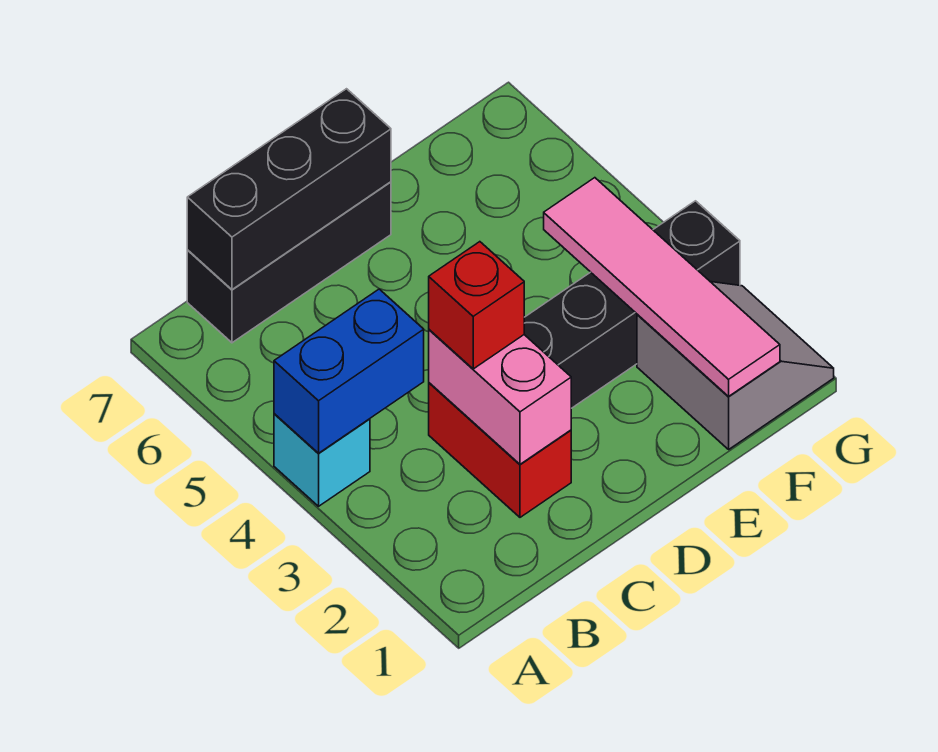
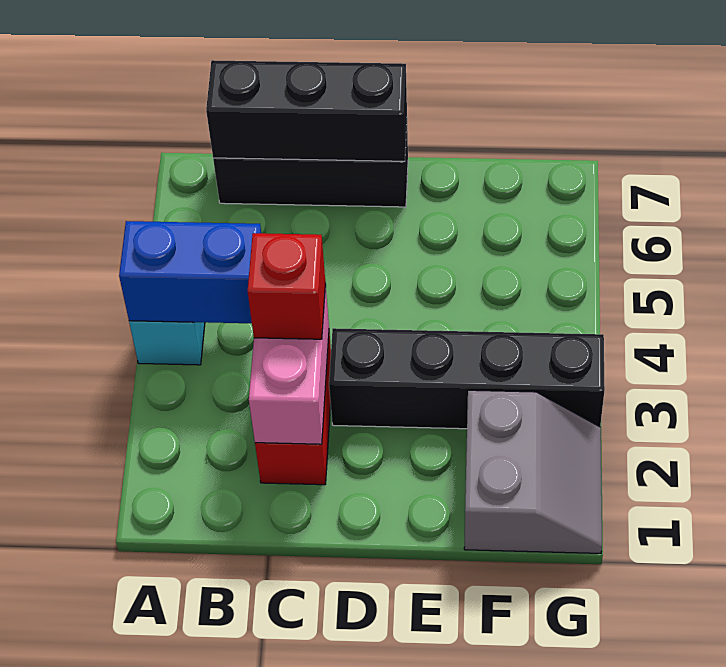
pink tile F1:F4 level 2 -> none

